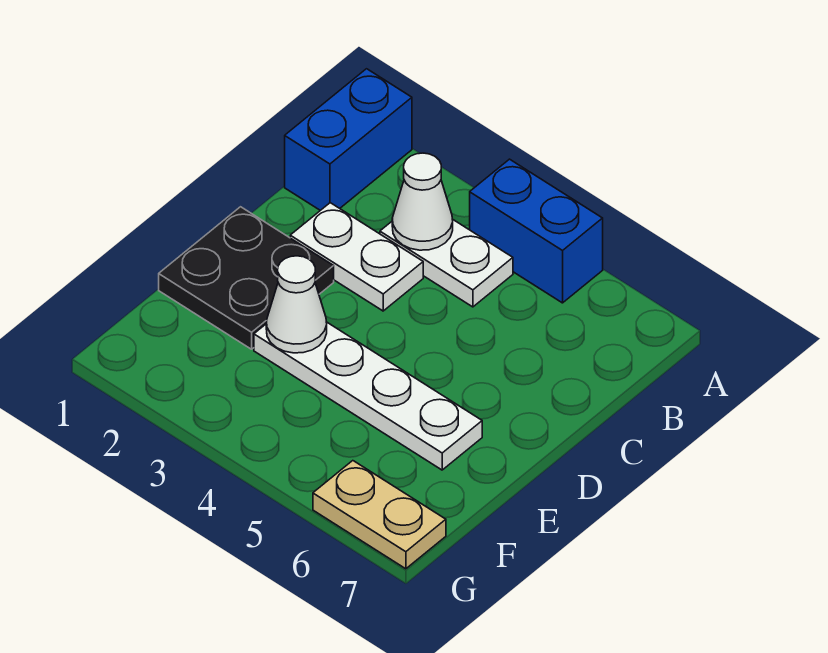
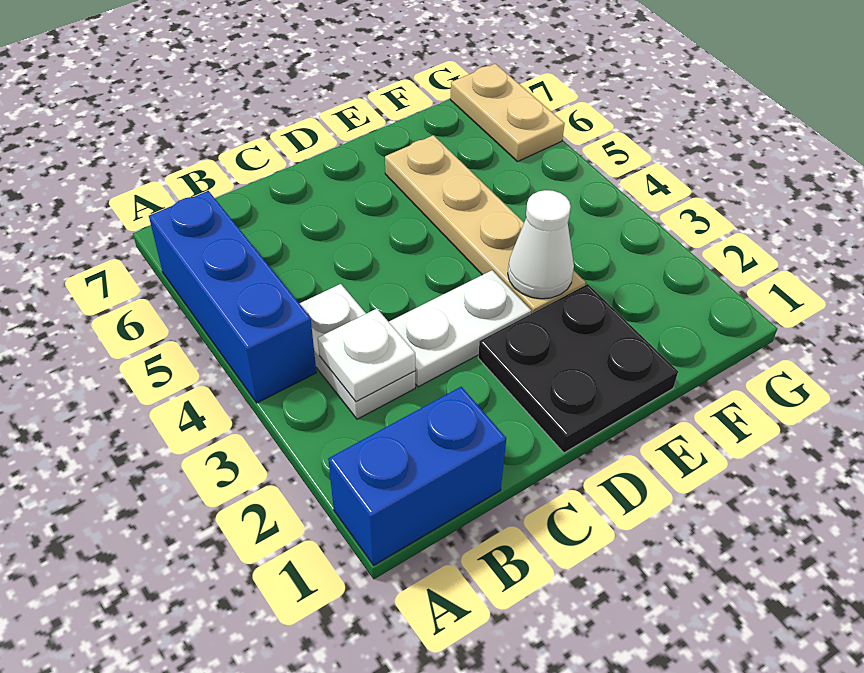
blue brick A4:A5 level 1 -> blue brick A4:A6 level 1
white cone B3 level 2 -> white plate B3 level 2
white plate C2:C3 level 1 -> white plate C3:D3 level 1
white plate E3:E6 level 1 -> tan plate E3:E6 level 1

